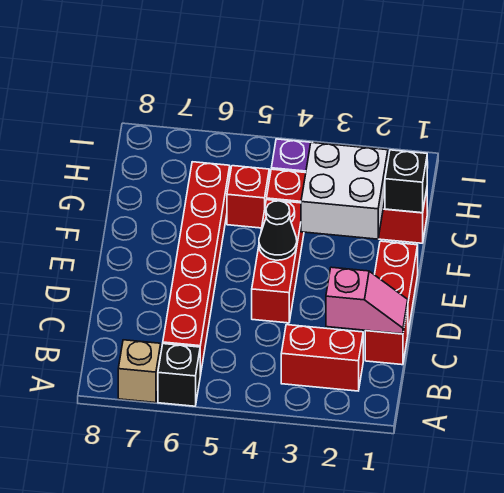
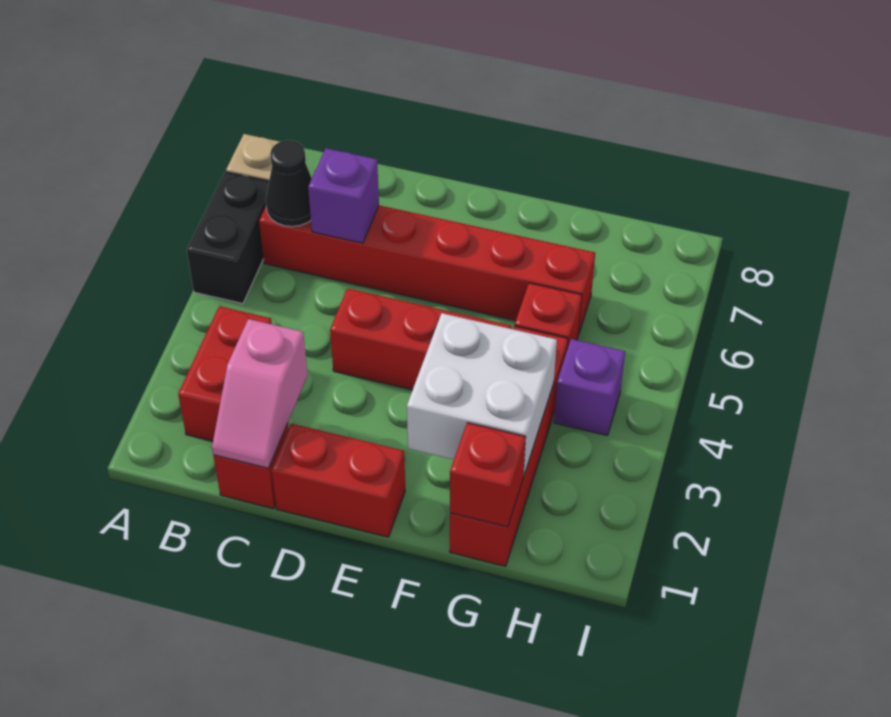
black brick A6 level 1 -> black brick A5:A6 level 1
none -> purple brick C6 level 2
black cone E4 level 2 -> black cone B6 level 2
black brick G1 level 2 -> red brick G1 level 2

